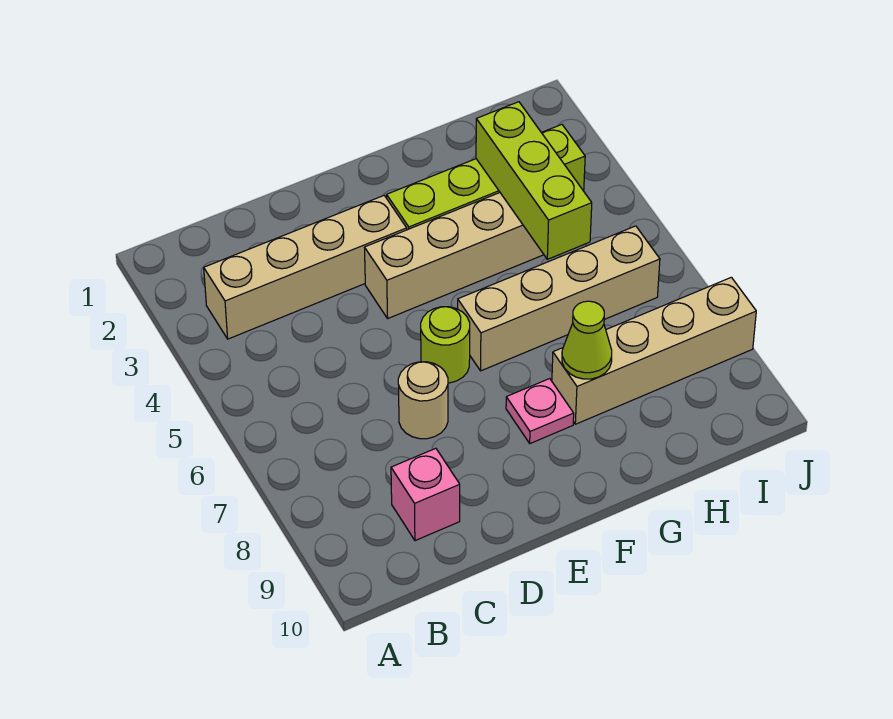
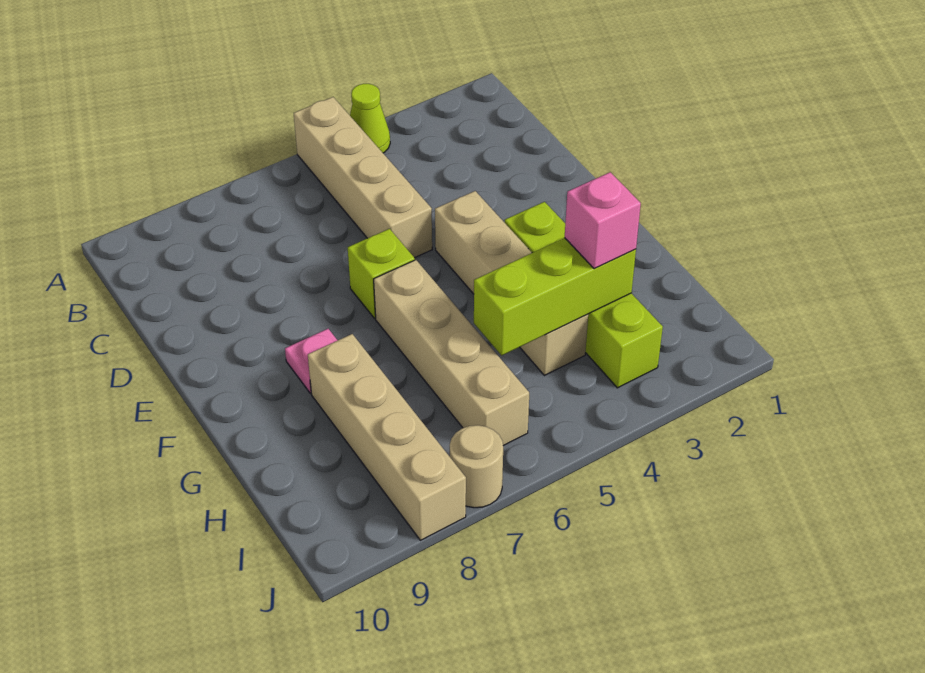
tan brick B3:E3 level 1 -> tan brick A5:D5 level 1
pink brick C9 level 1 -> pink brick H3 level 3
tan round brick D7 level 1 -> tan round brick J7 level 1
lime round brick E6 level 1 -> lime brick E6 level 1
lime cone G8 level 2 -> lime cone A4 level 1

